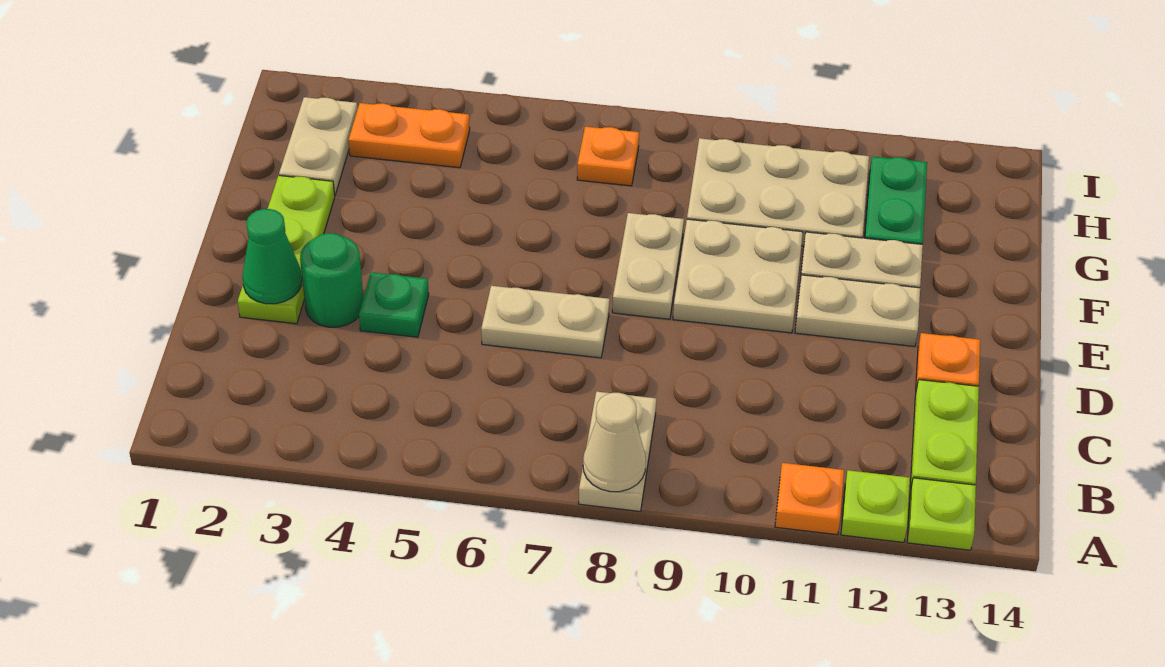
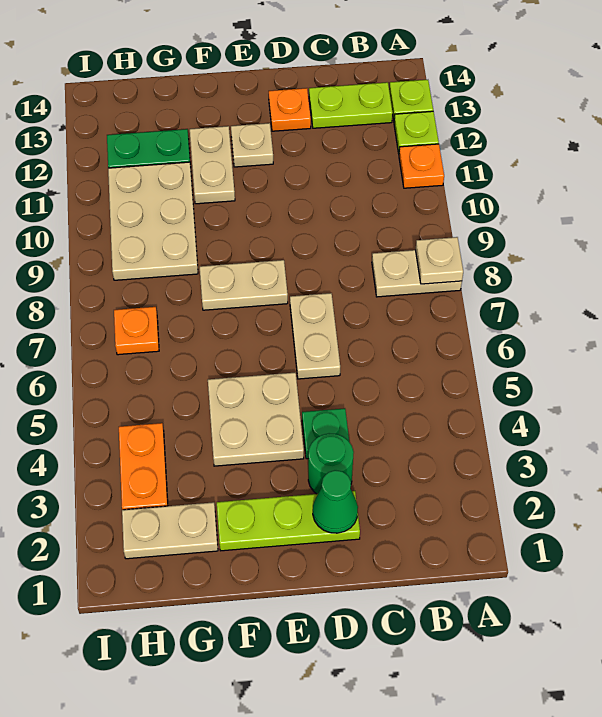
tan cone A8 level 2 -> tan plate A8 level 2
tan plate E9:F10 level 1 -> tan plate E4:F5 level 1
tan plate E11:E12 level 1 -> tan plate E12 level 1

